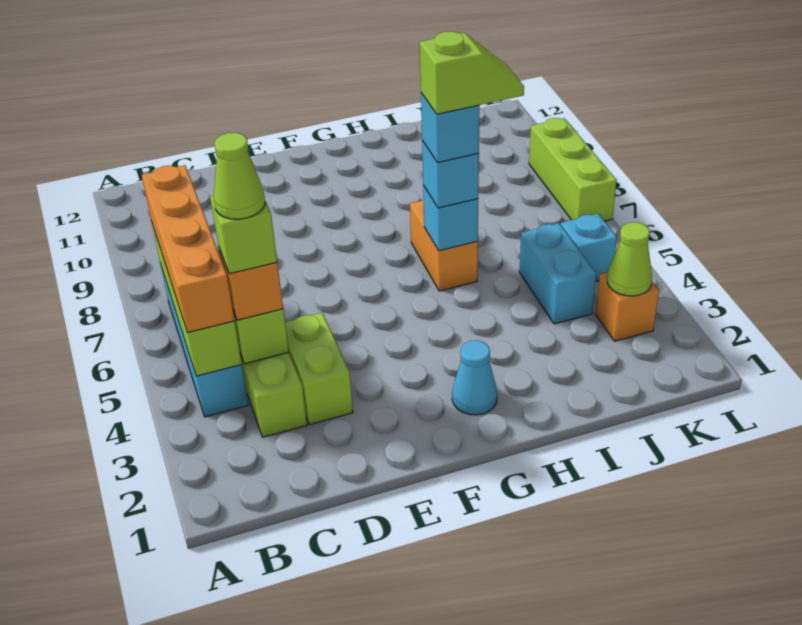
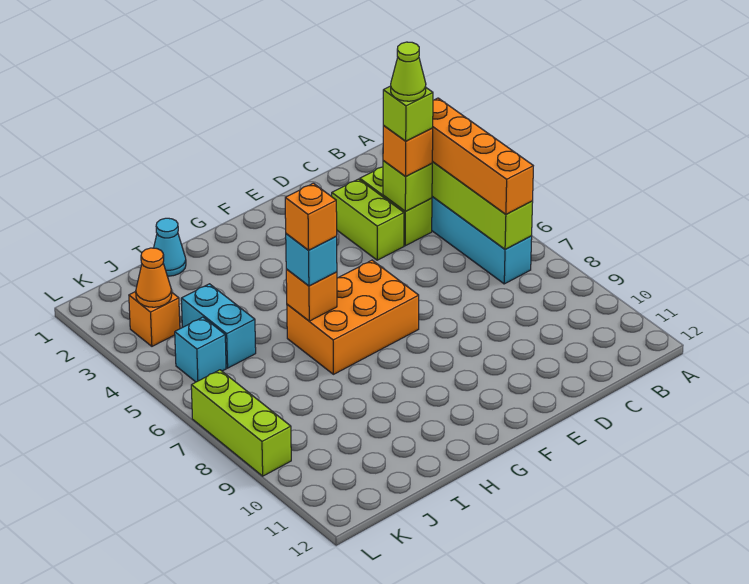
cyan cone G2 level 1 -> cyan cone I1 level 1
orange brick H6:H7 level 1 -> orange brick F6:H7 level 1
cyan brick H6 level 2 -> orange brick H6 level 2
cyan brick H6 level 4 -> orange brick H6 level 4
lime slope H6:I6 level 5 top H -> none
lime cone K3 level 2 -> orange cone K3 level 2

